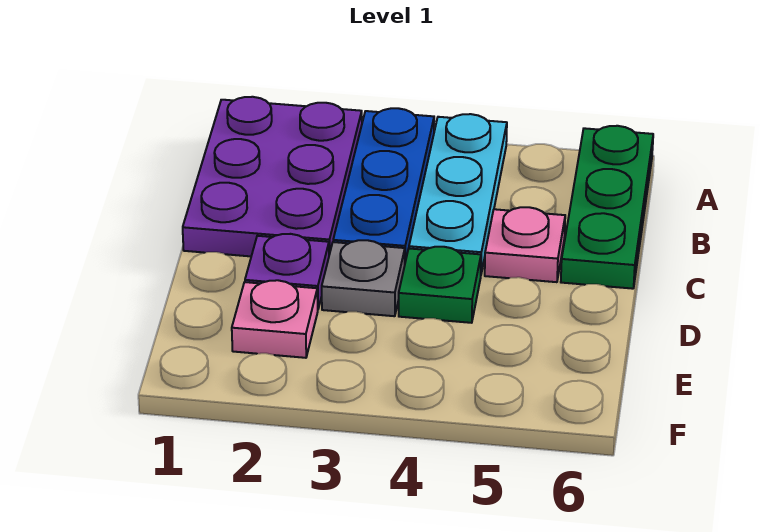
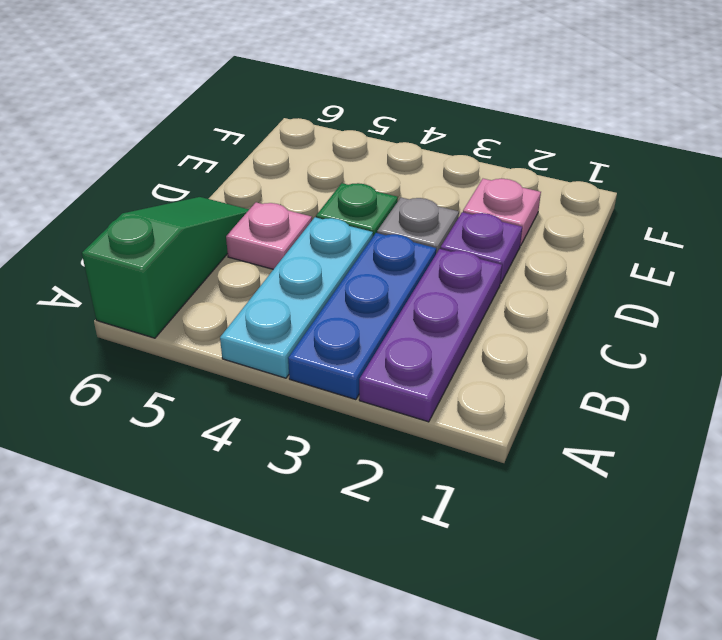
purple plate A1:C2 level 1 -> purple plate A2:C2 level 1
green plate A6:C6 level 1 -> green slope A6:C6 level 1 top A

